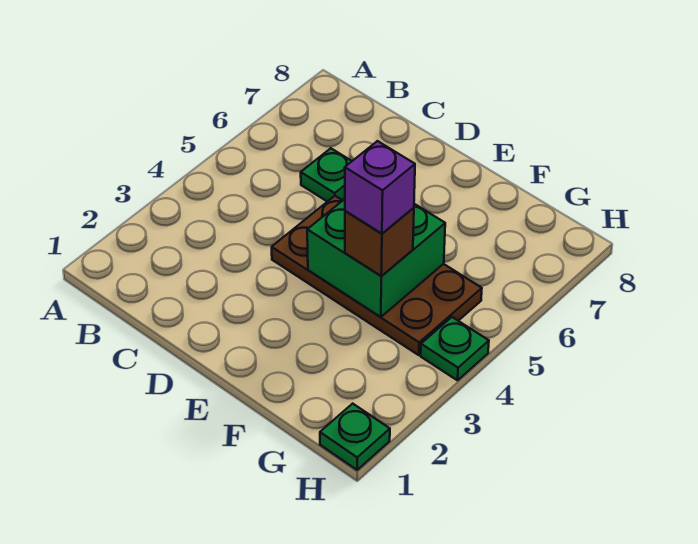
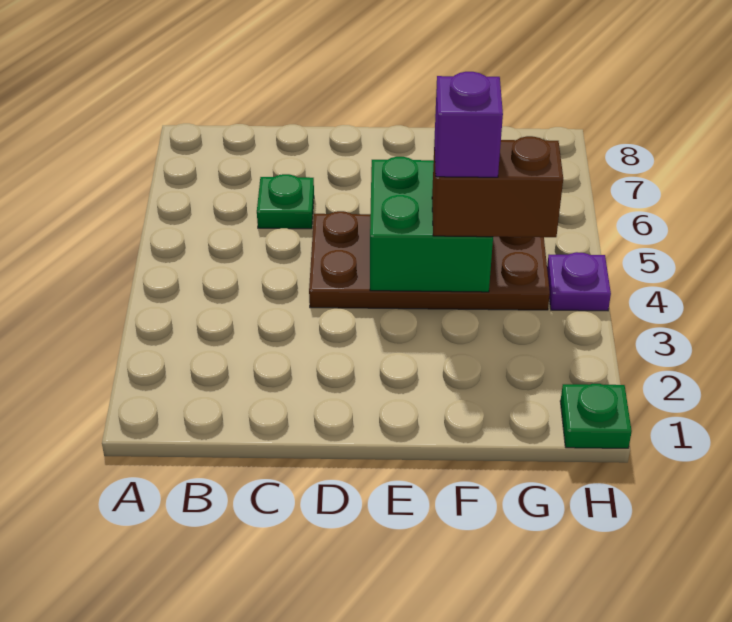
brown brick F4 level 3 -> brown brick F4:G4 level 3
green plate H4 level 1 -> purple plate H4 level 1

